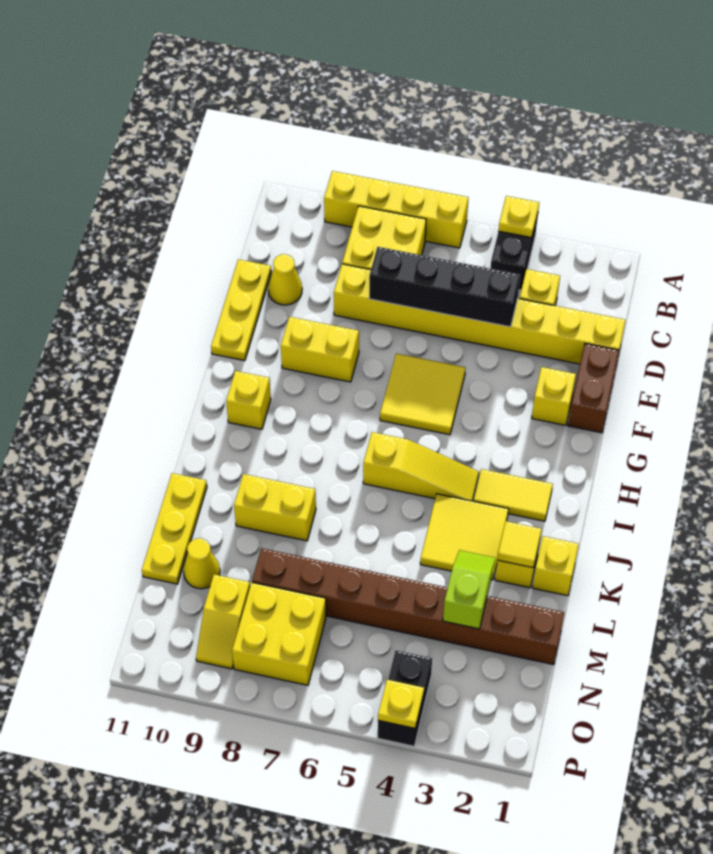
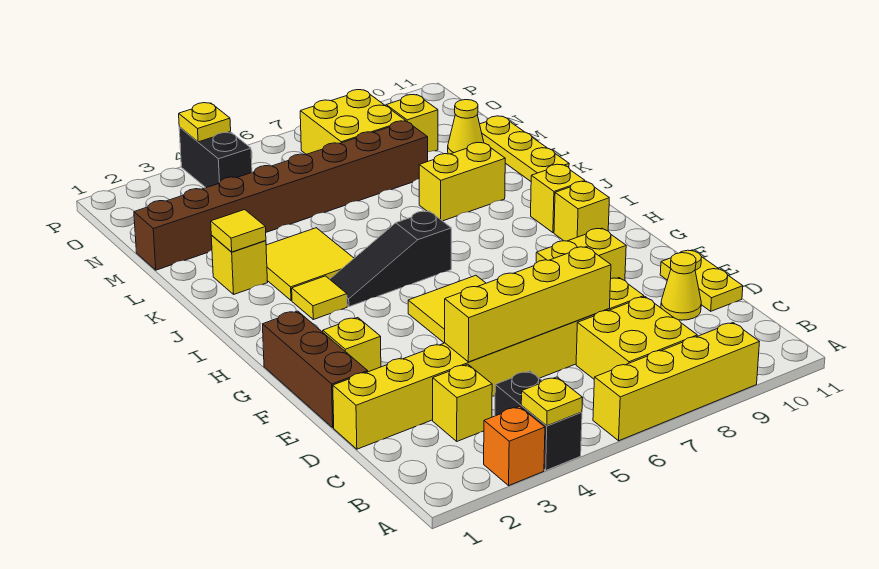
none -> orange brick A3 level 1
black brick D4:D7 level 2 -> yellow brick D4:D7 level 2
yellow plate D11:F11 level 1 -> yellow plate D11:E11 level 1
brown brick E1:F1 level 1 -> brown brick E1:G1 level 1
yellow tile I2:I3 level 1 -> yellow tile I3 level 1
yellow slope I4:I6 level 1 top 6 -> black slope I4:I6 level 1 top 6
yellow brick K1 level 1 -> yellow brick I10 level 1
lime slope L3:M3 level 2 top M -> none

